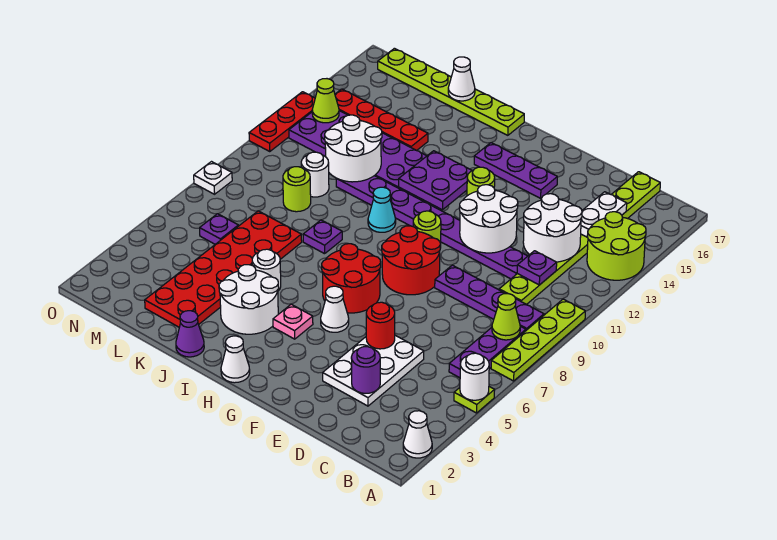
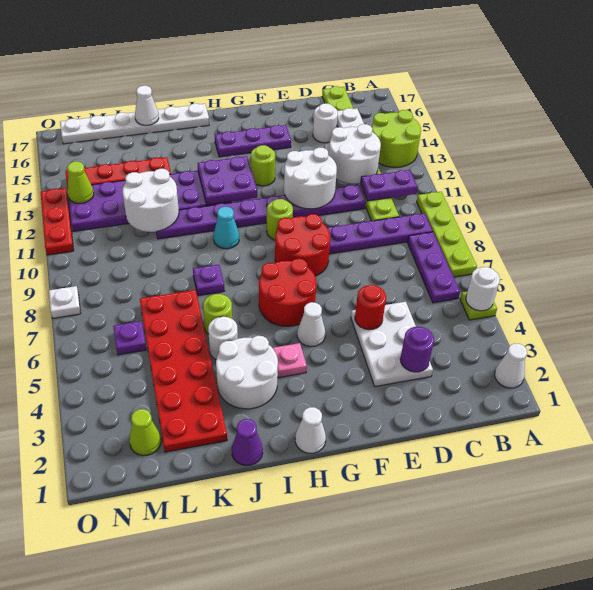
lime cone B8 level 2 -> lime cone M2 level 1
purple plate C11 level 2 -> purple plate B11:C11 level 2
lime plate I17:N17 level 1 -> white plate I17:N17 level 1
lime round brick L9 level 1 -> lime round brick J6 level 1
white round brick L10 level 1 -> white round brick D15 level 1

